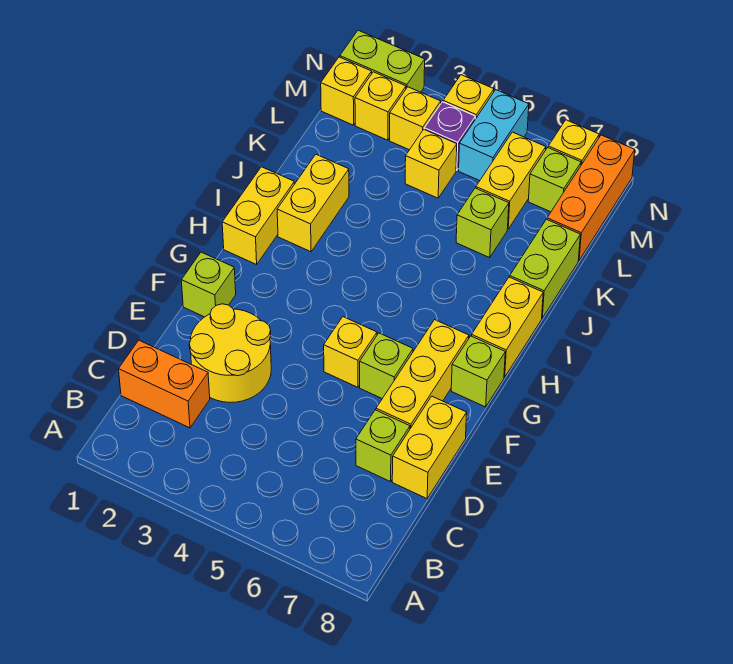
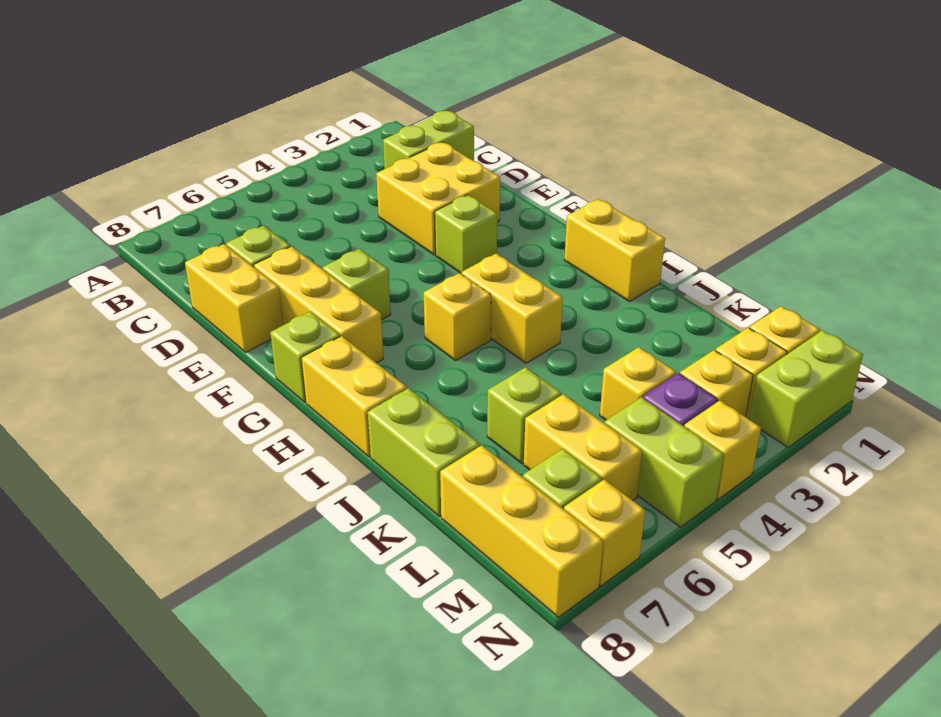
orange brick C1:C2 level 1 -> lime brick C1:C2 level 1
yellow round brick D2:E3 level 1 -> yellow brick D2:E3 level 1
lime brick F1 level 1 -> lime brick F3 level 1
yellow brick F5 level 1 -> yellow brick H5 level 1
yellow brick I2:J2 level 1 -> yellow brick H4:I4 level 1
orange brick L8:N8 level 1 -> yellow brick L8:N8 level 1
cyan brick M5:N5 level 1 -> lime brick M5:N5 level 1

